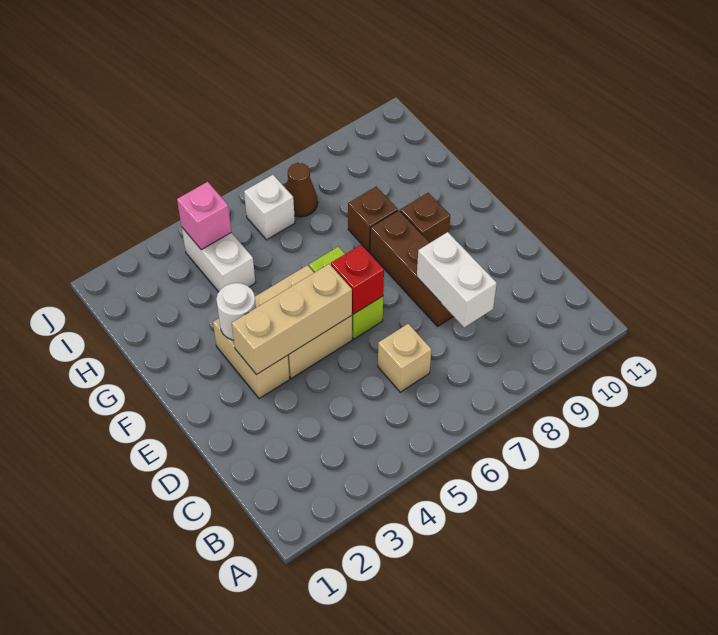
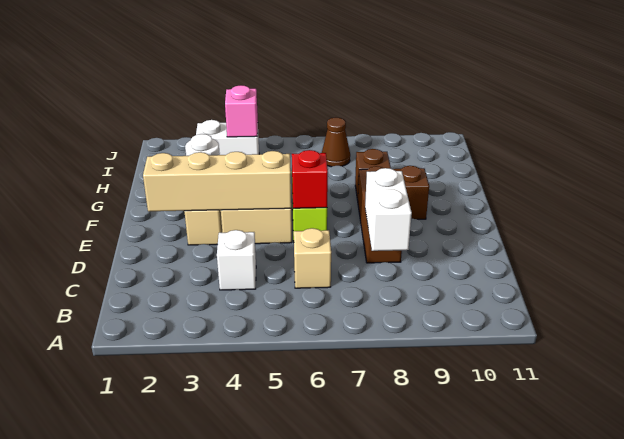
tan brick E3:E5 level 2 -> tan brick E2:E5 level 2
white brick H4:I4 level 1 -> white brick I3:I4 level 1
white brick I6 level 1 -> white brick C4 level 1

